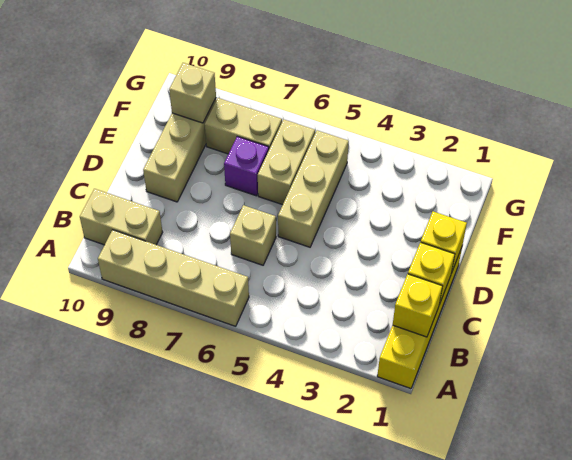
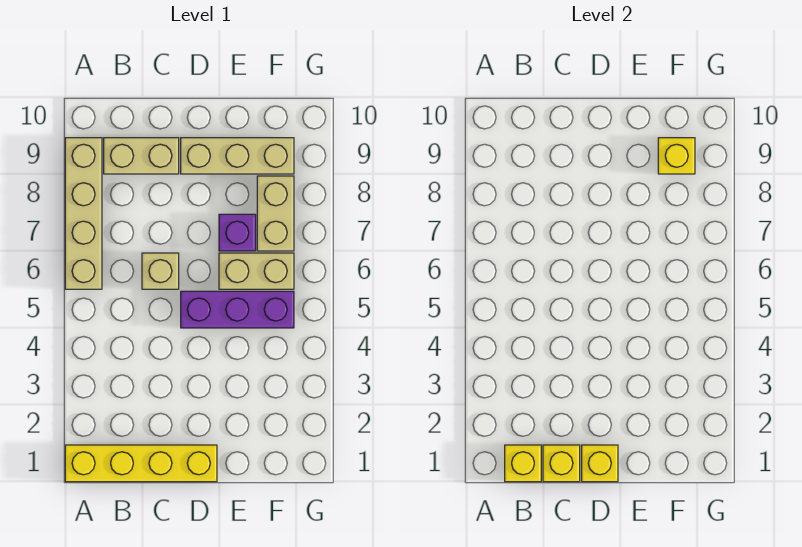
tan brick B9:B10 level 1 -> tan brick B9:C9 level 1
tan brick D5:F5 level 1 -> purple brick D5:F5 level 1
tan brick F9 level 2 -> yellow brick F9 level 2

